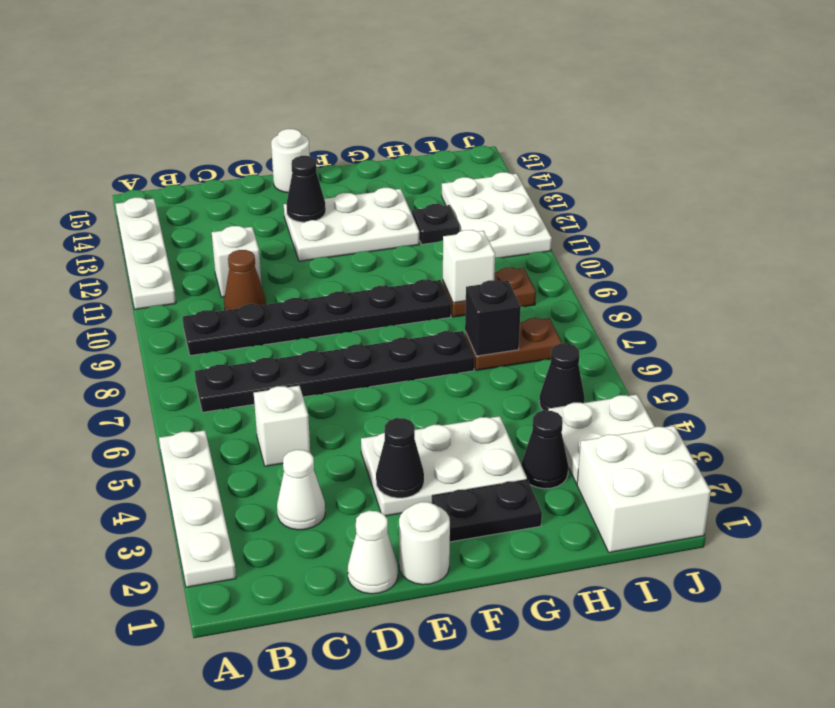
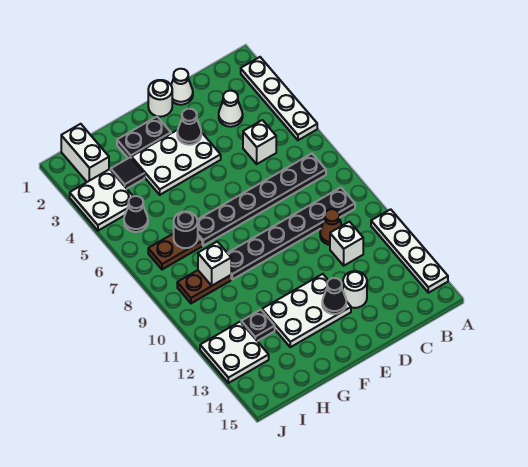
white round brick E15 level 1 -> white round brick D13 level 1
black cone H3 level 1 -> black tile H3 level 1
black brick H7 level 2 -> black round brick H7 level 2
white brick I1:J2 level 1 -> white brick I1:I2 level 1
white plate I11:J13 level 1 -> white plate I12:J13 level 1

